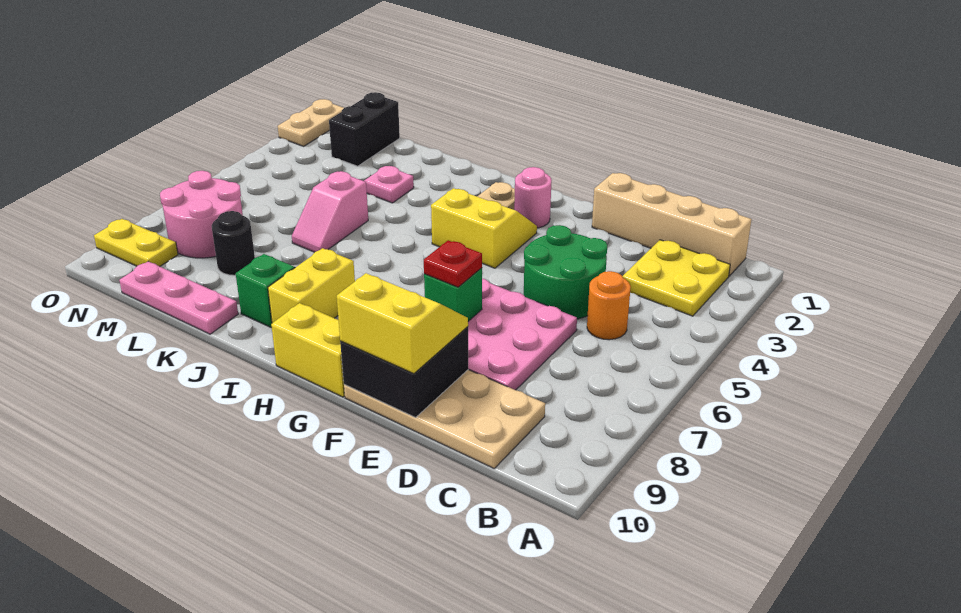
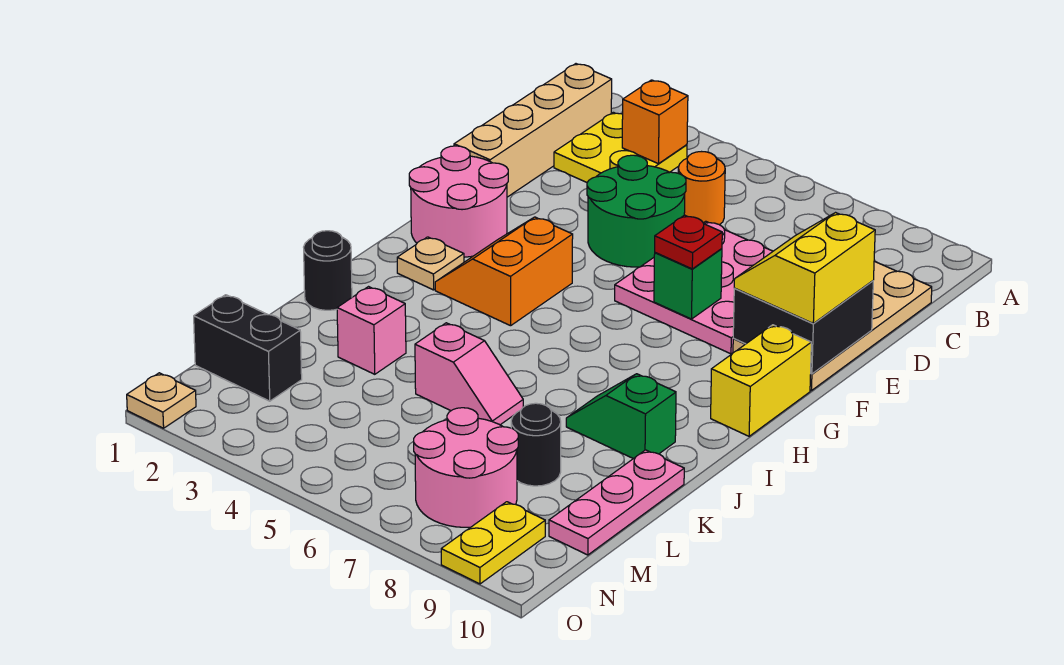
none -> orange brick B3 level 2
pink round brick G2 level 1 -> pink round brick F1:G2 level 1
yellow slope G3:H4 level 1 top 4 -> orange slope G3:H4 level 1 top 4
yellow brick I8:I9 level 1 -> none
none -> black round brick J1 level 1
pink plate K3 level 1 -> pink brick K3 level 1
tan plate O1:O2 level 1 -> tan plate O1 level 1

